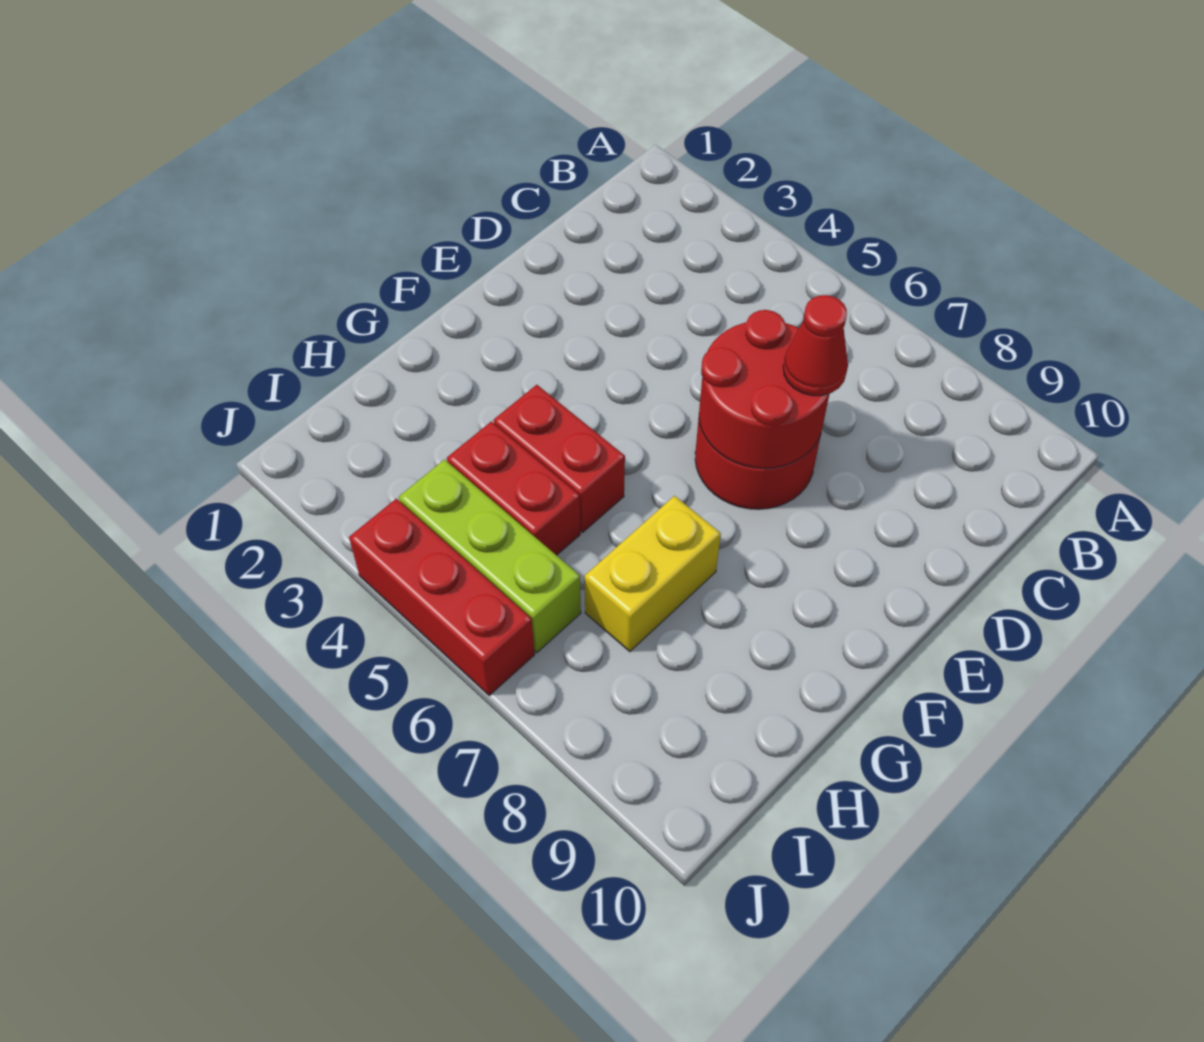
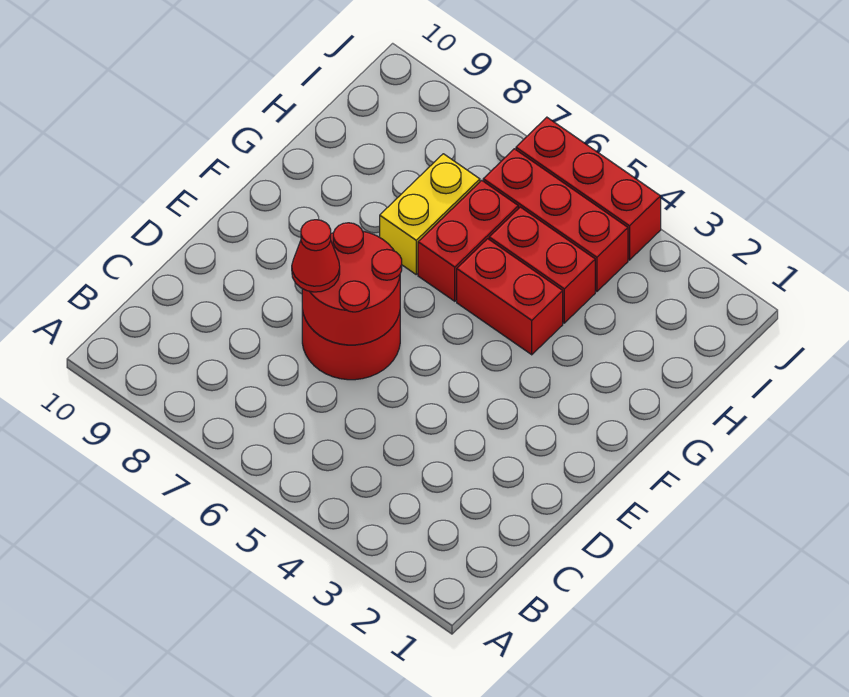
none -> red brick G6:H6 level 1
lime brick I4:I6 level 1 -> red brick I4:I6 level 1

